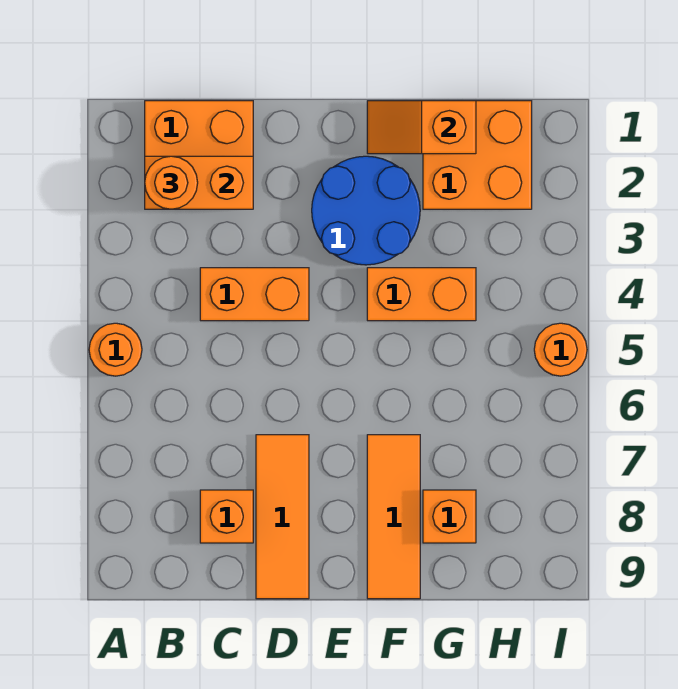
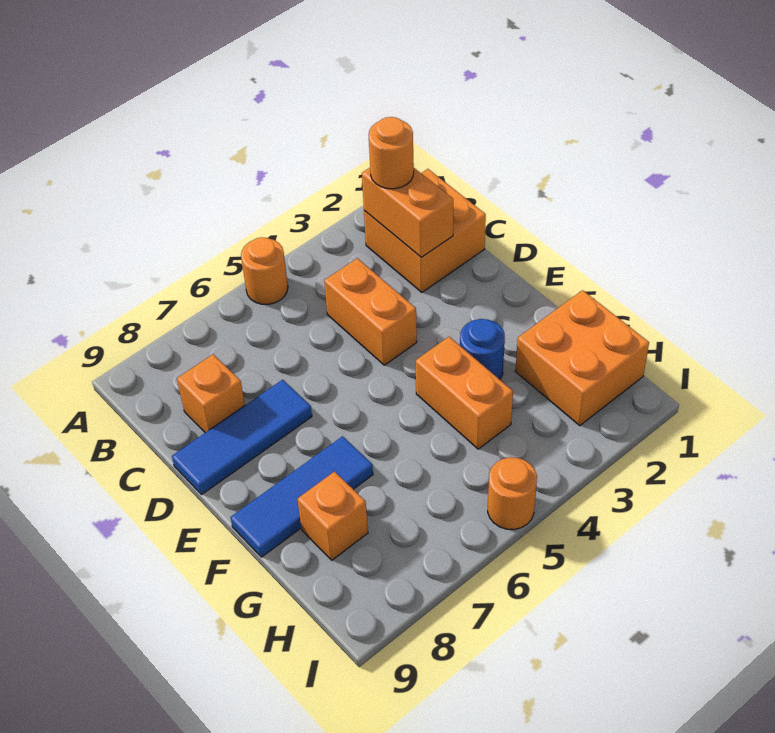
orange tile D7:D9 level 1 -> blue tile D7:D9 level 1
blue round brick E2:F3 level 1 -> blue round brick F3 level 1
orange slope F1:G1 level 2 top G -> none
orange tile F7:F9 level 1 -> blue tile F7:F9 level 1

